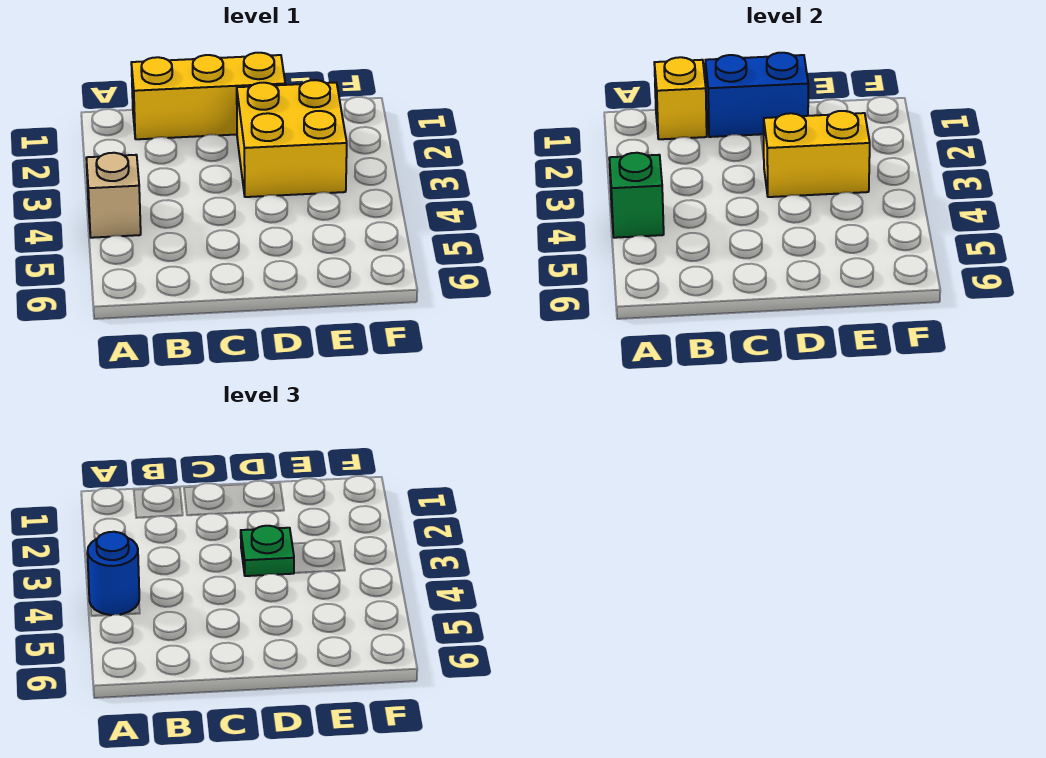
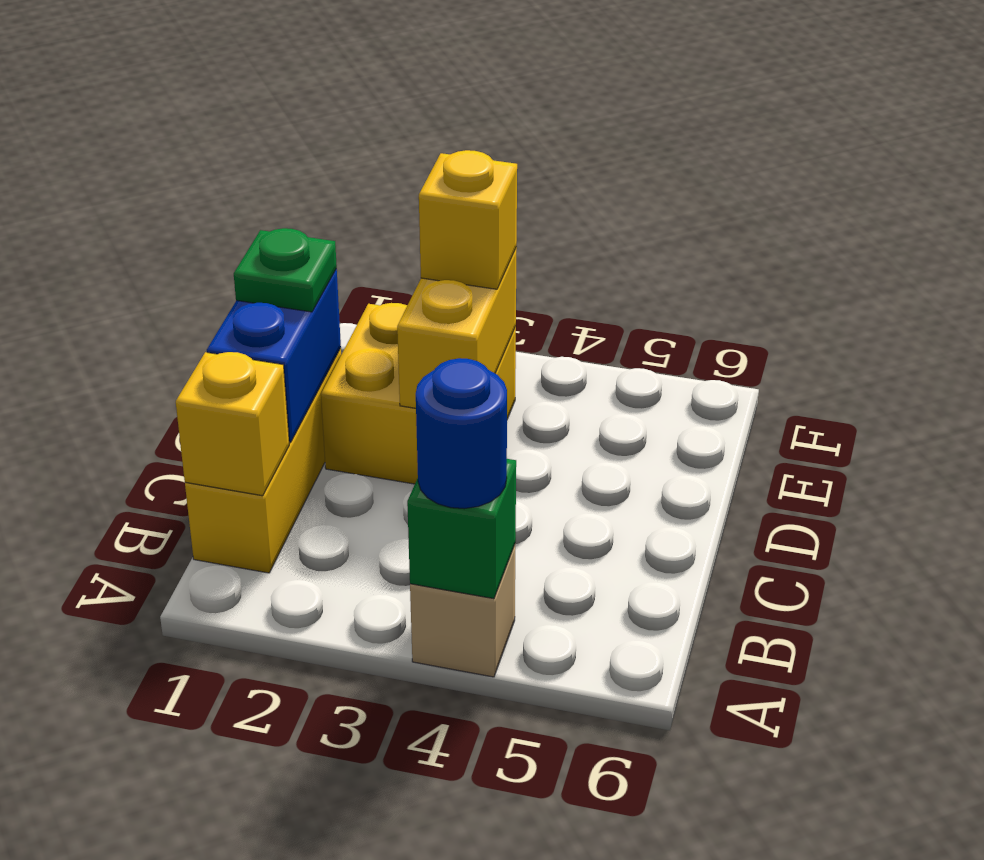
green plate D3 level 3 -> green plate D1 level 3
none -> yellow brick E3 level 3

